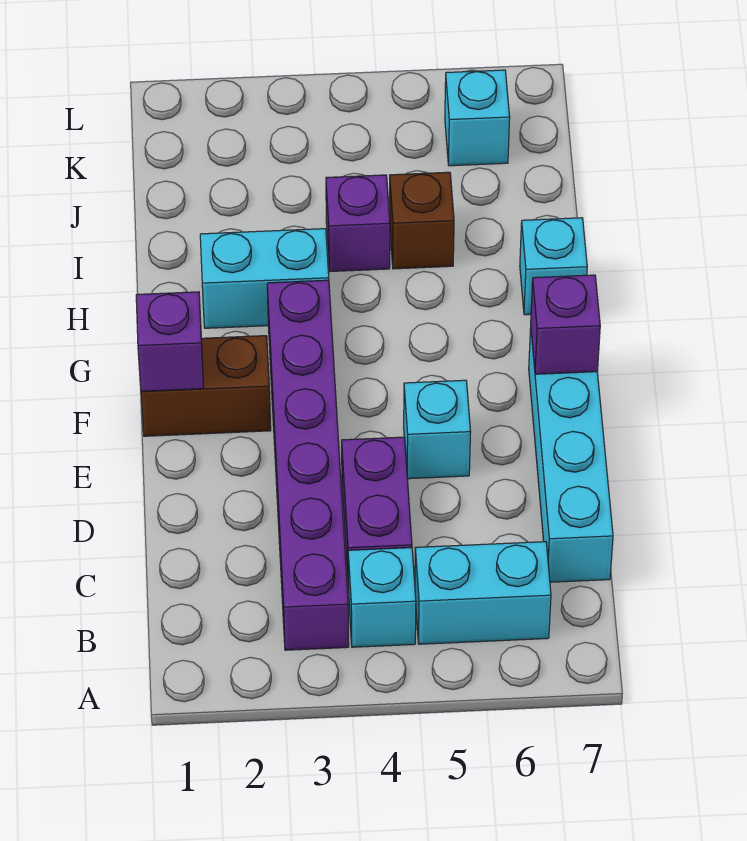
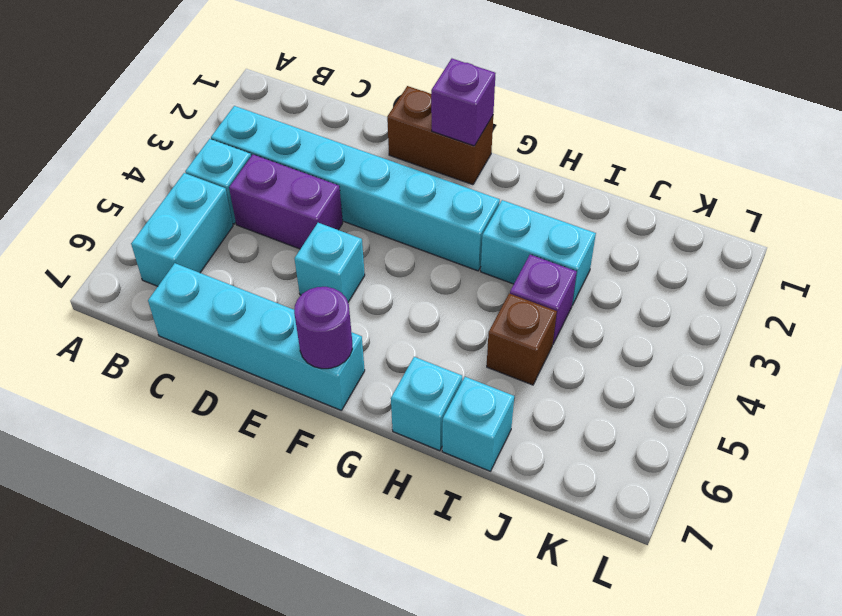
purple brick B3:G3 level 1 -> cyan brick B3:G3 level 1
brown brick F1:F2 level 1 -> brown brick E1:F1 level 1
purple brick F7 level 2 -> purple round brick F7 level 2
cyan brick H2:H3 level 1 -> cyan brick H3:I3 level 1
cyan brick K6 level 1 -> cyan brick I7 level 1

